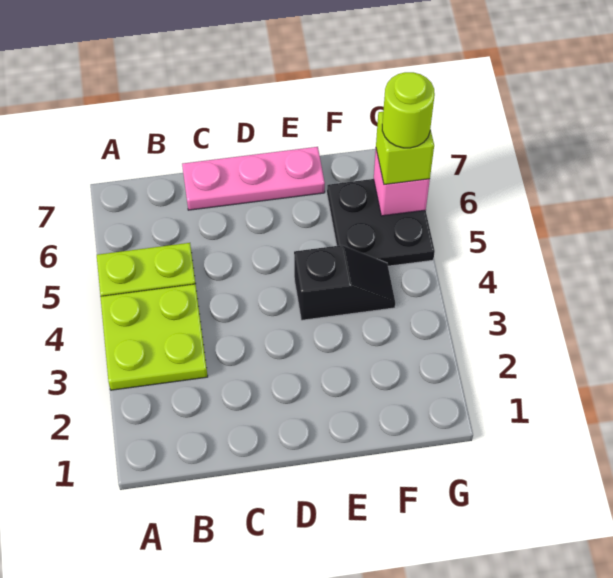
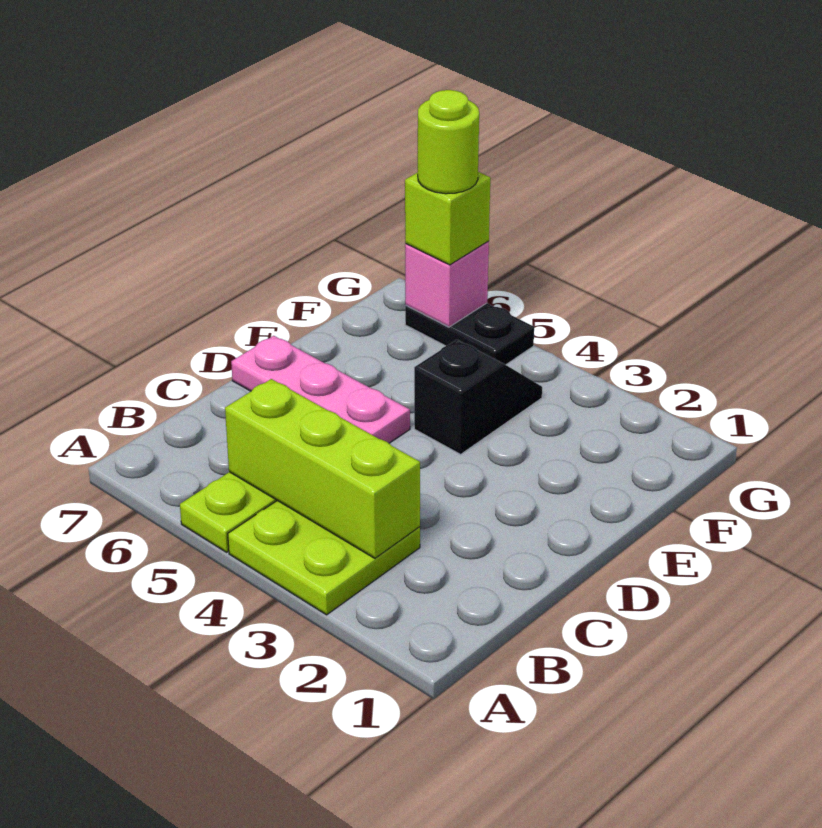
none -> lime brick B3:B5 level 2
pink plate C7:E7 level 1 -> pink plate D5:D7 level 1
black plate F5:G6 level 1 -> black plate G5:G6 level 1

